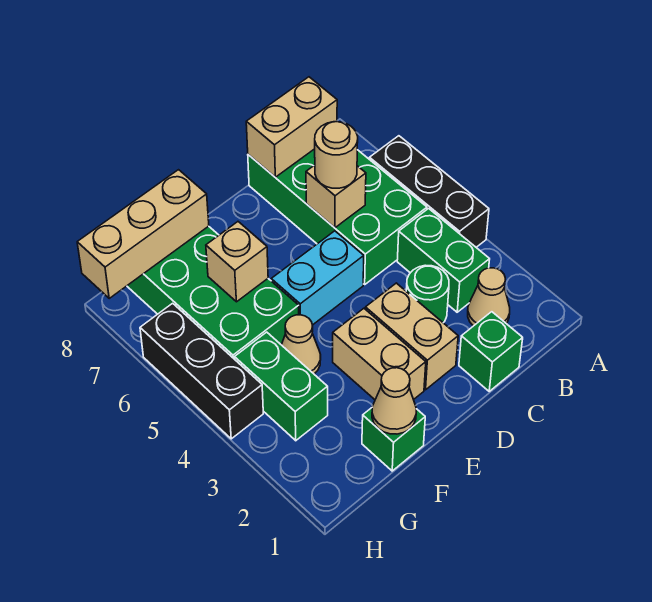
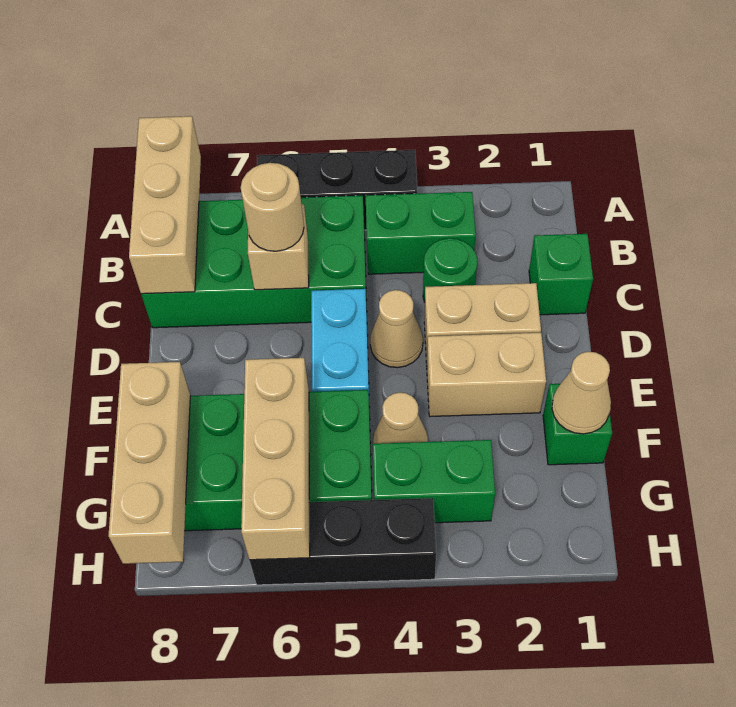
tan cone B2 level 1 -> tan cone D4 level 1
tan brick B8:C8 level 2 -> tan brick A8:C8 level 2
tan brick F6 level 2 -> tan brick F6:H6 level 2

